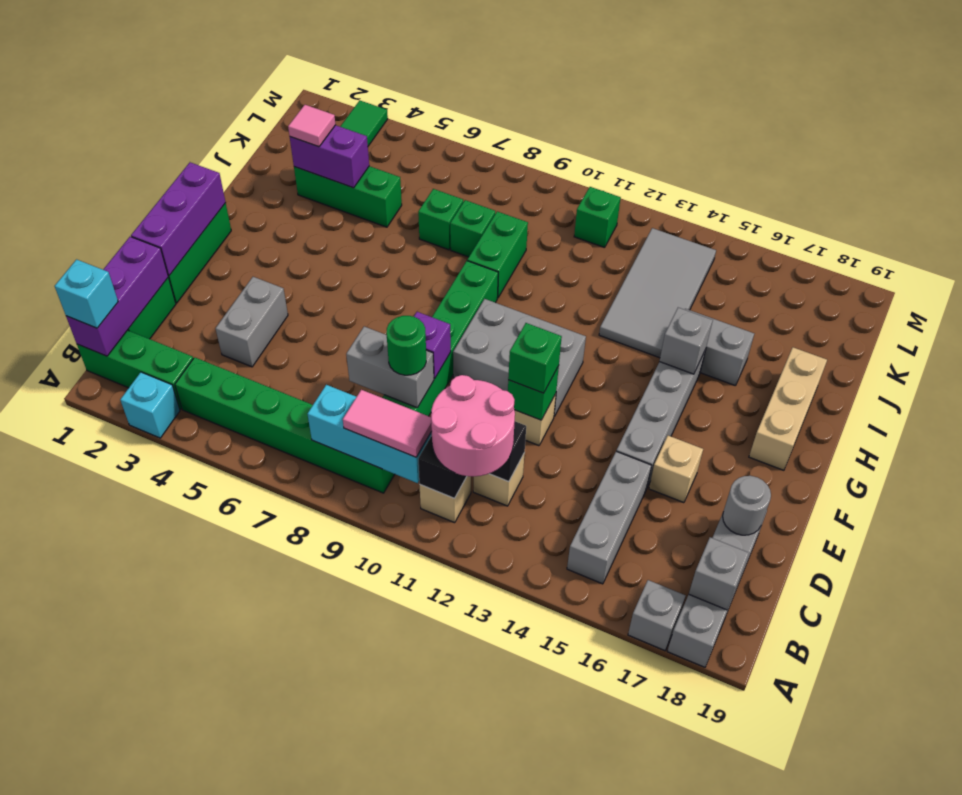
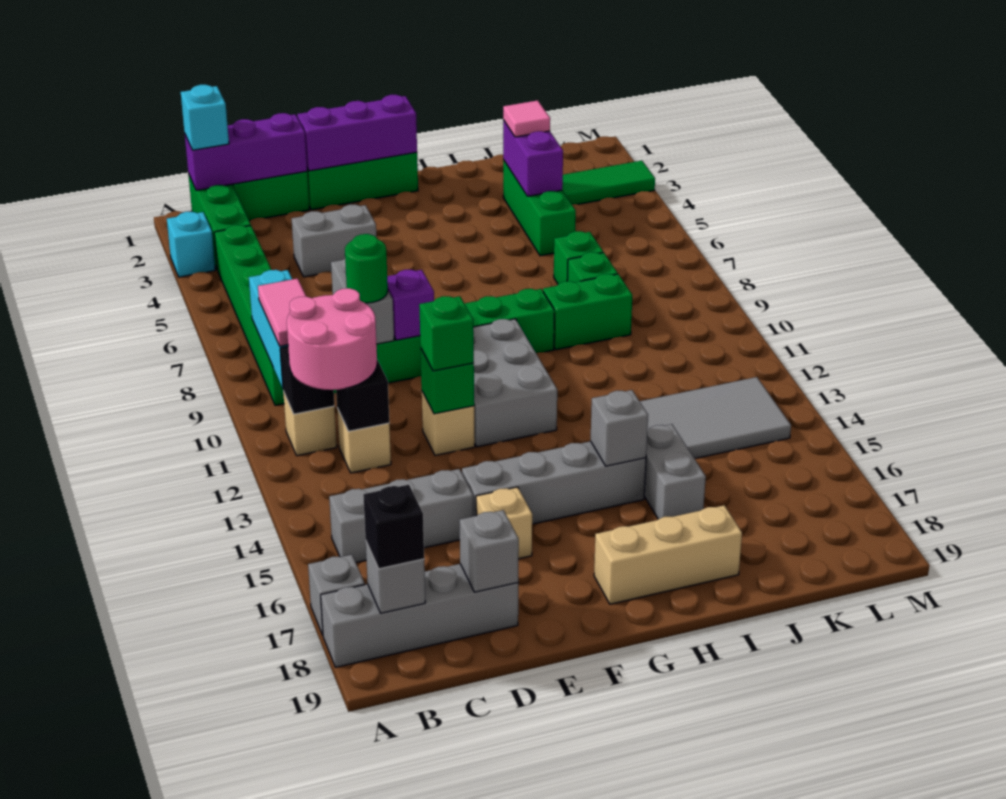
none -> black brick B18 level 3
grey round brick D18 level 2 -> grey brick D18 level 2
green brick L11 level 1 -> none

